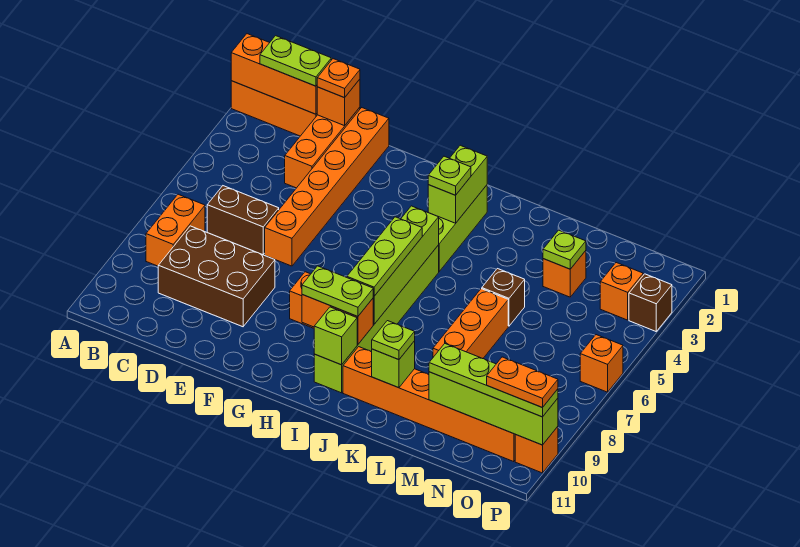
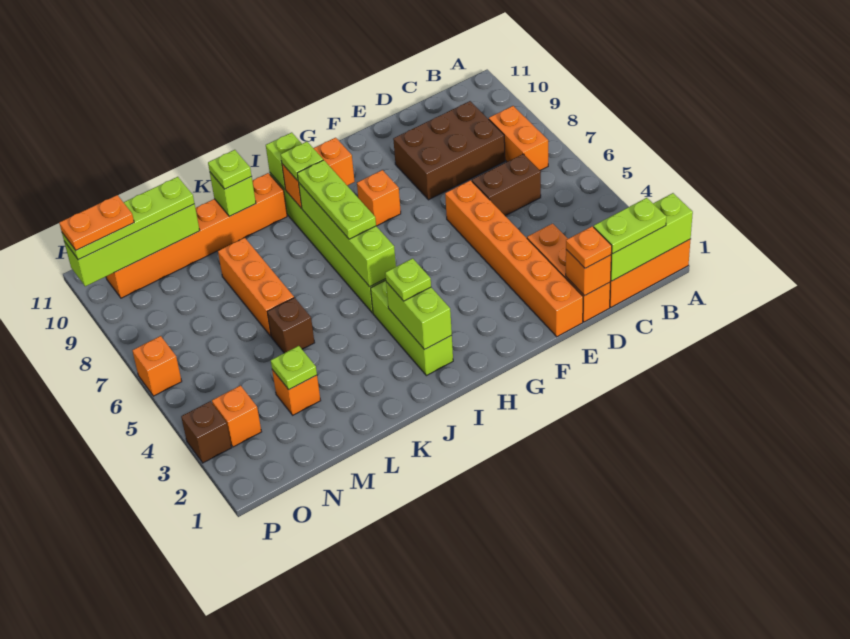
orange brick A1:C1 level 2 -> lime brick A1:C1 level 2
lime plate H9:I9 level 3 -> lime plate I9 level 3
orange brick P10 level 1 -> none

